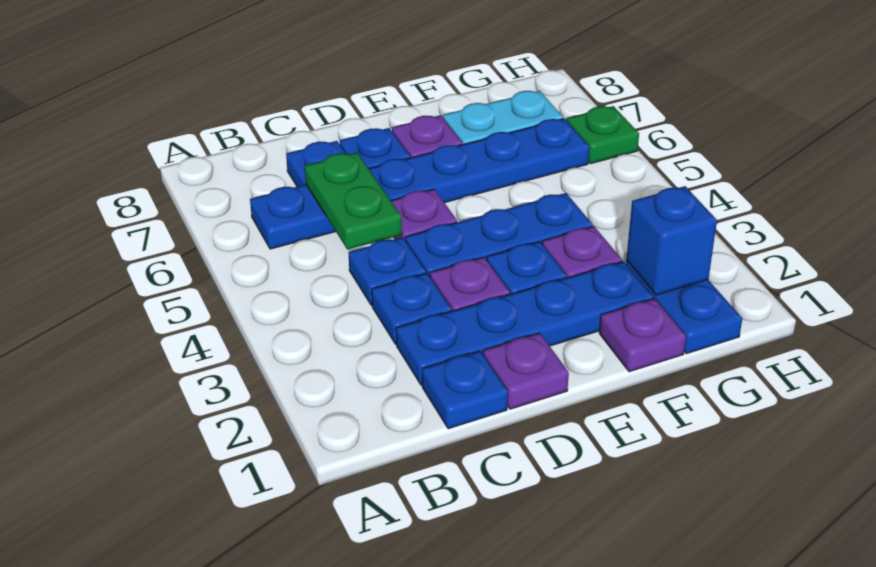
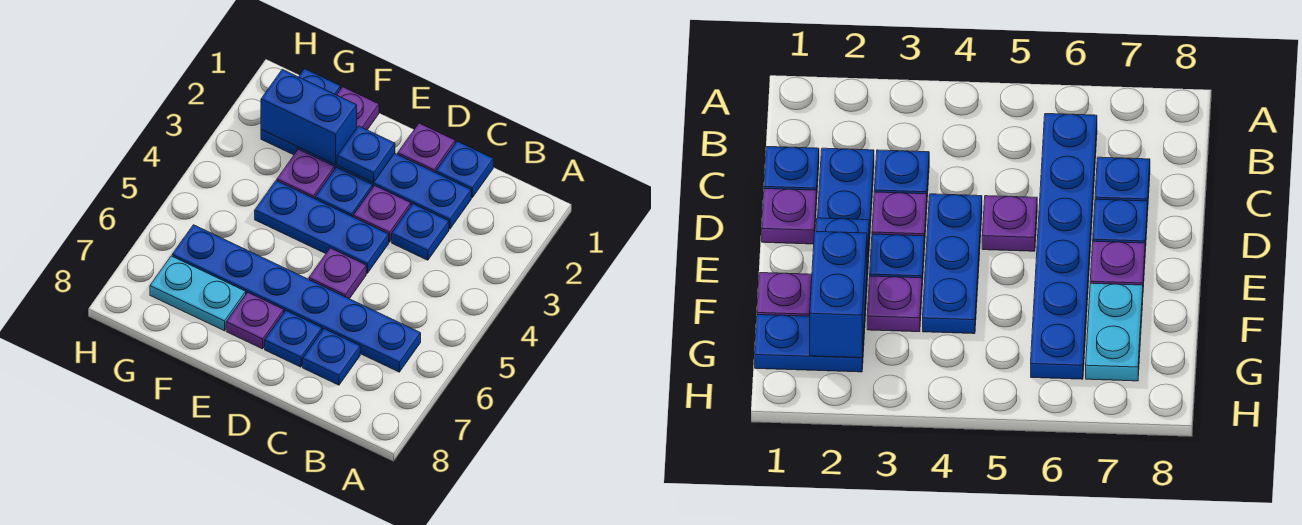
blue plate C4 level 1 -> blue plate E2 level 2
green plate C5:C6 level 2 -> none
blue brick G2 level 2 -> blue brick F2:G2 level 2
green plate H6 level 1 -> none

